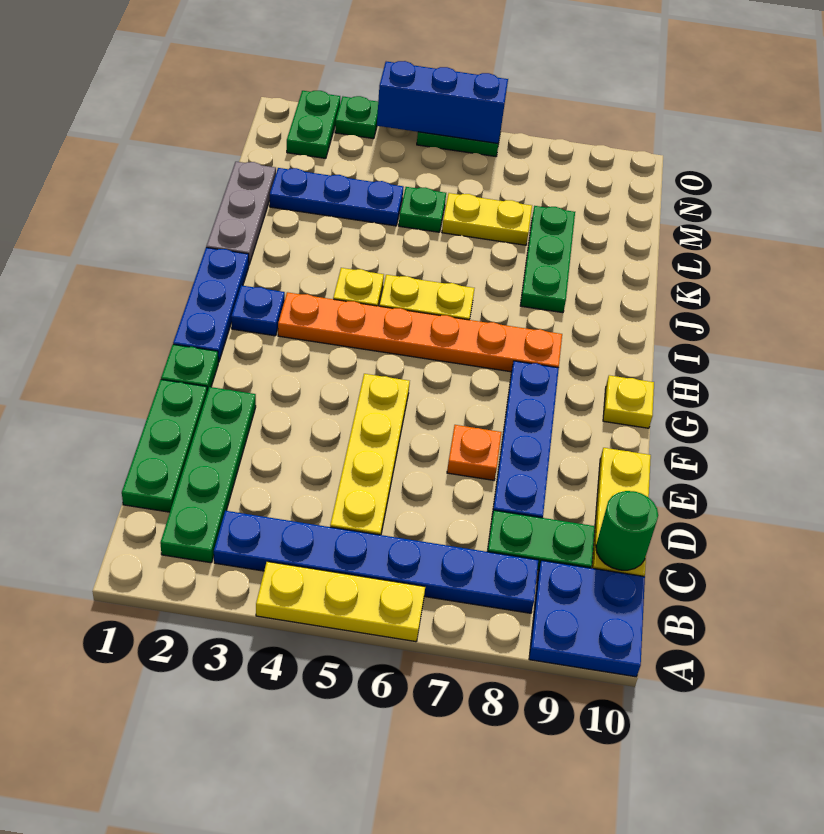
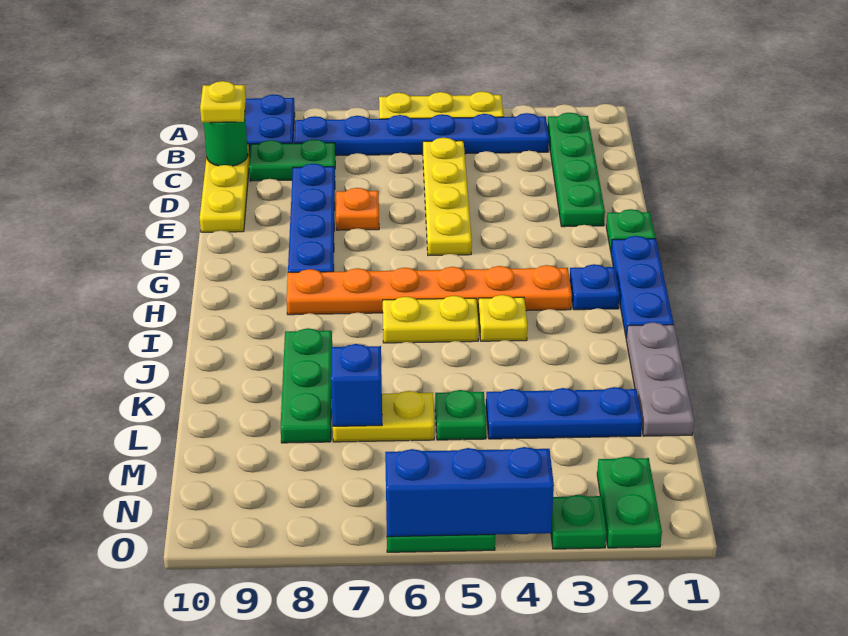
green plate C1:E1 level 1 -> none
yellow plate G10 level 1 -> yellow plate C10 level 3
none -> blue brick L7 level 2

